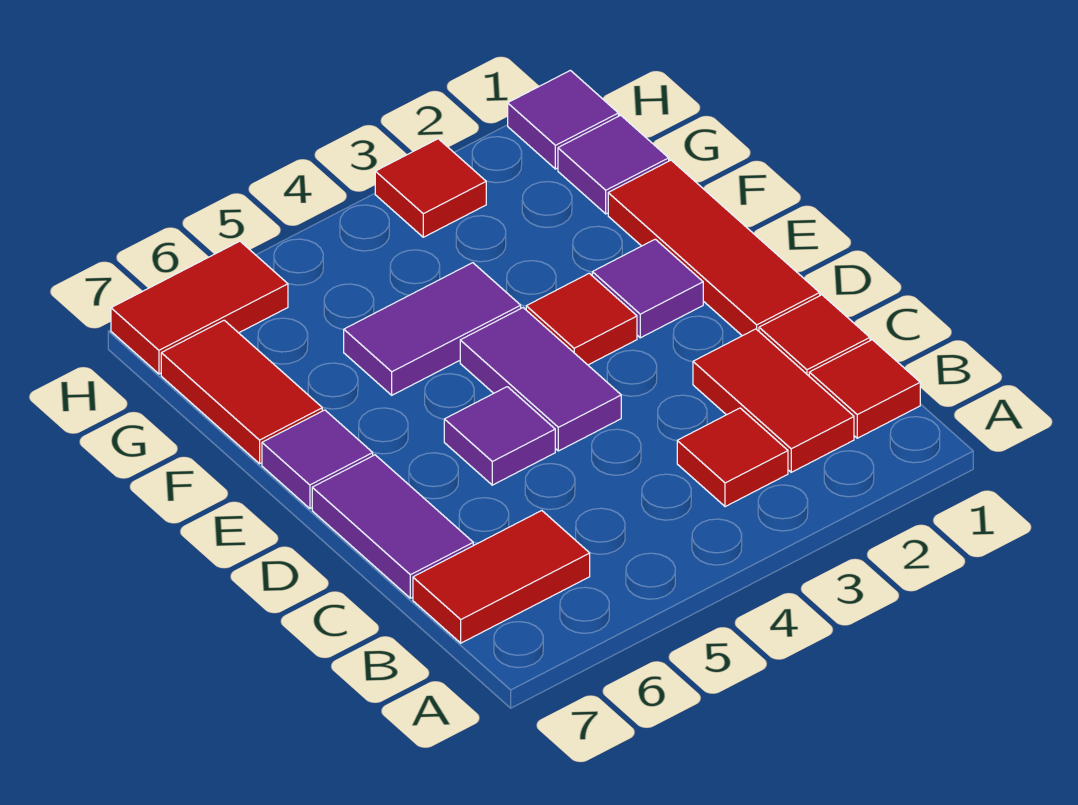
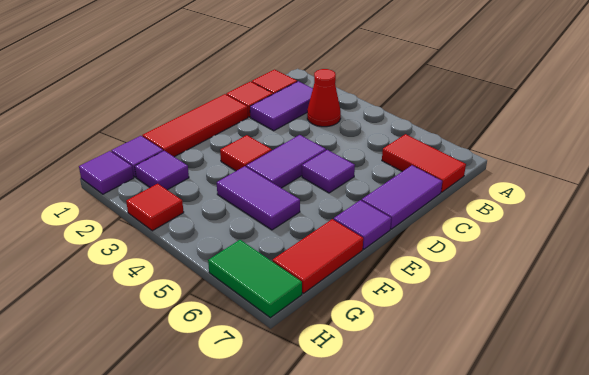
red tile B2:C2 level 1 -> purple tile B2:C2 level 1
red tile B3 level 1 -> red cone B3 level 1
purple tile E2 level 1 -> purple tile G2 level 1
red tile H6:H7 level 1 -> green tile H6:H7 level 1

